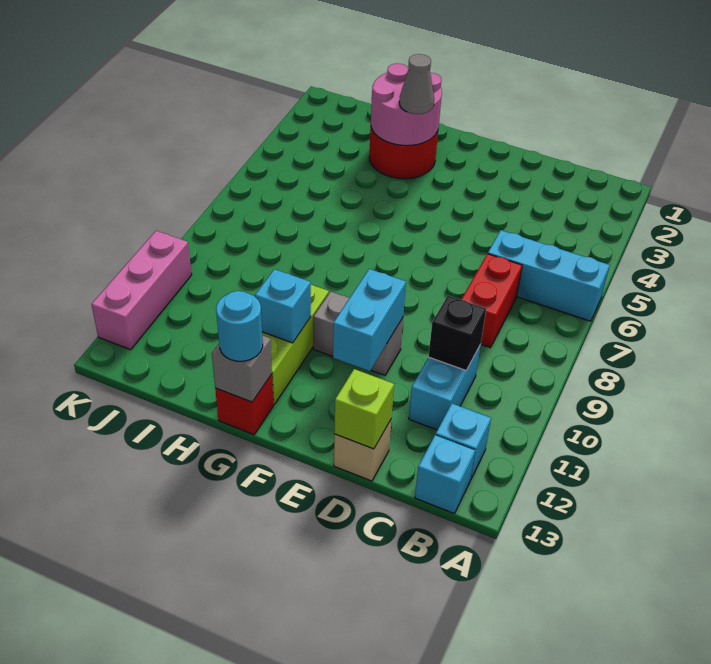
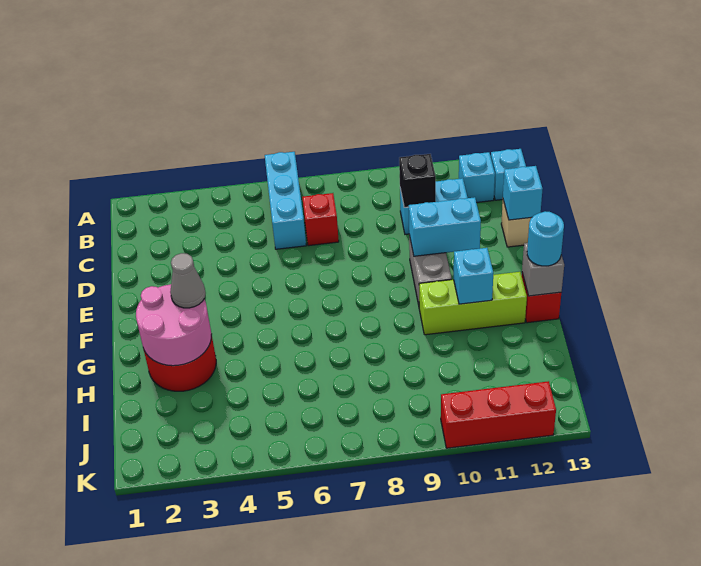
red brick C7:C8 level 1 -> red brick C7 level 1
lime brick D13 level 2 -> cyan brick D13 level 2
pink brick K10:K12 level 1 -> red brick K10:K12 level 1

